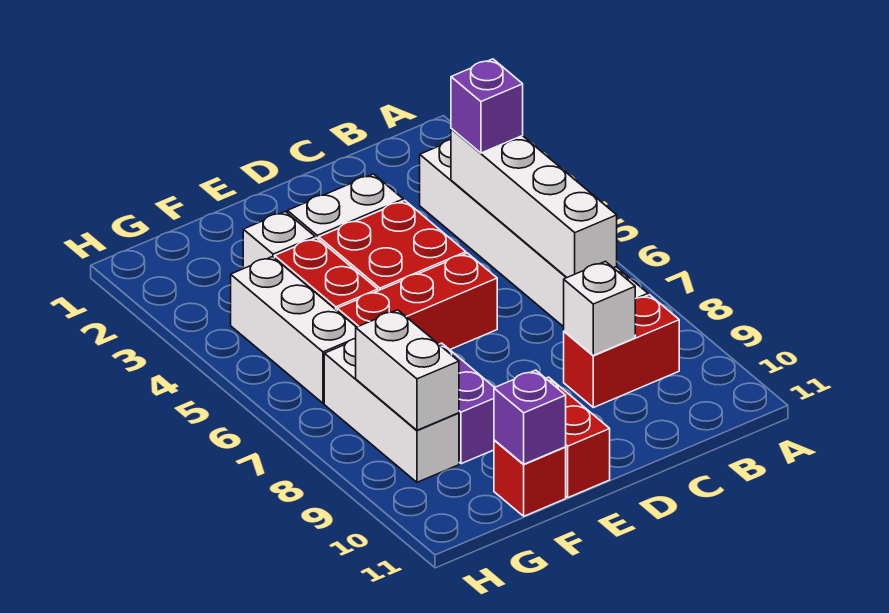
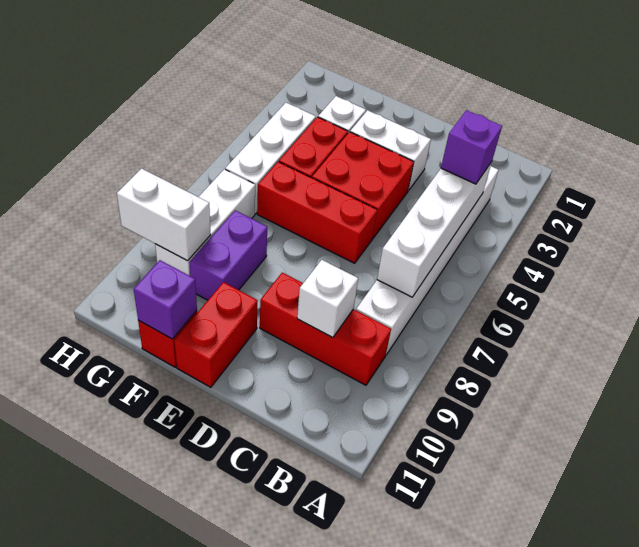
red brick B9:C9 level 1 -> red brick B9:D9 level 1
white brick G8:G9 level 2 -> white brick G9:H9 level 2

